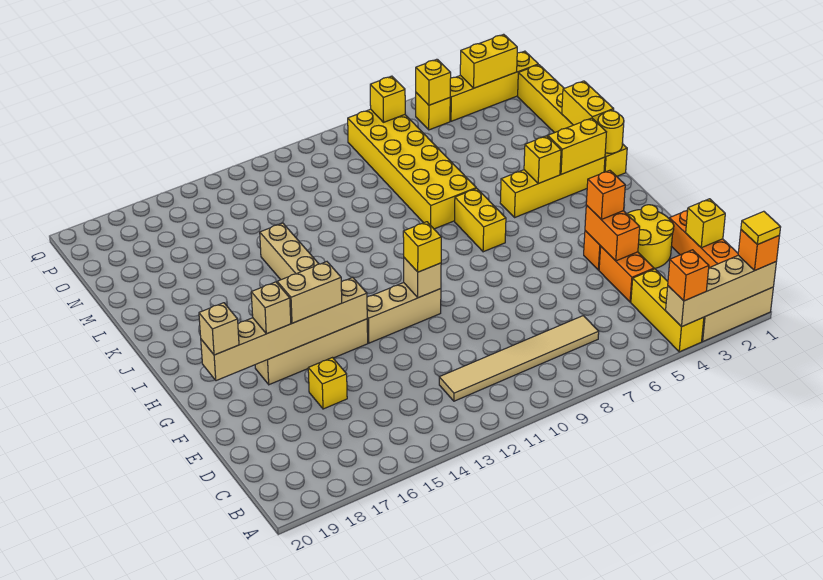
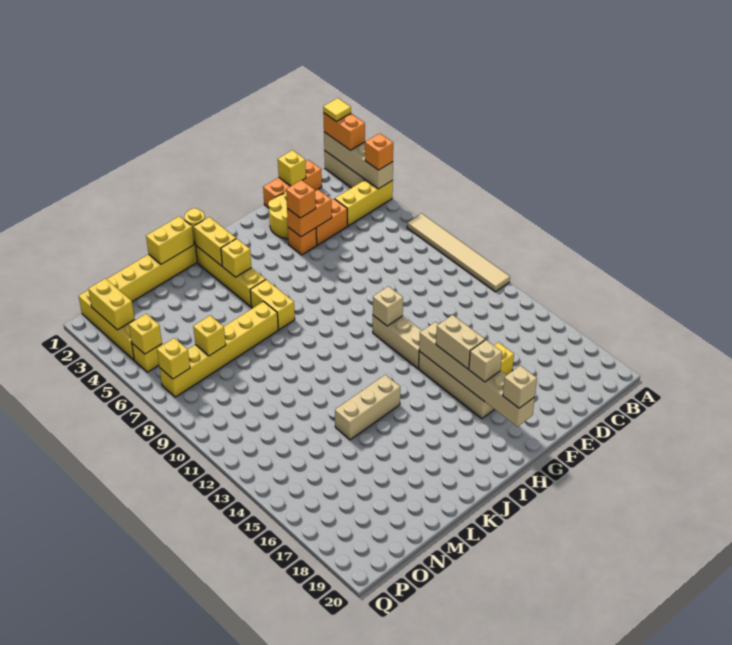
orange brick A1 level 3 -> orange brick A1:A2 level 3
tan tile C7:C12 level 1 -> tan tile A7:A12 level 1
yellow brick G11 level 3 -> yellow brick N7 level 2
yellow brick I7:J7 level 1 -> yellow brick J6:J7 level 1
yellow brick K7:P8 level 1 -> yellow brick K7:P7 level 1

